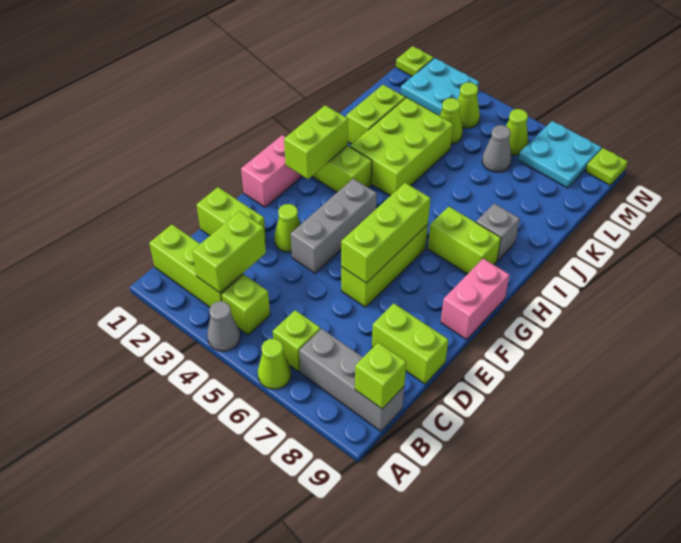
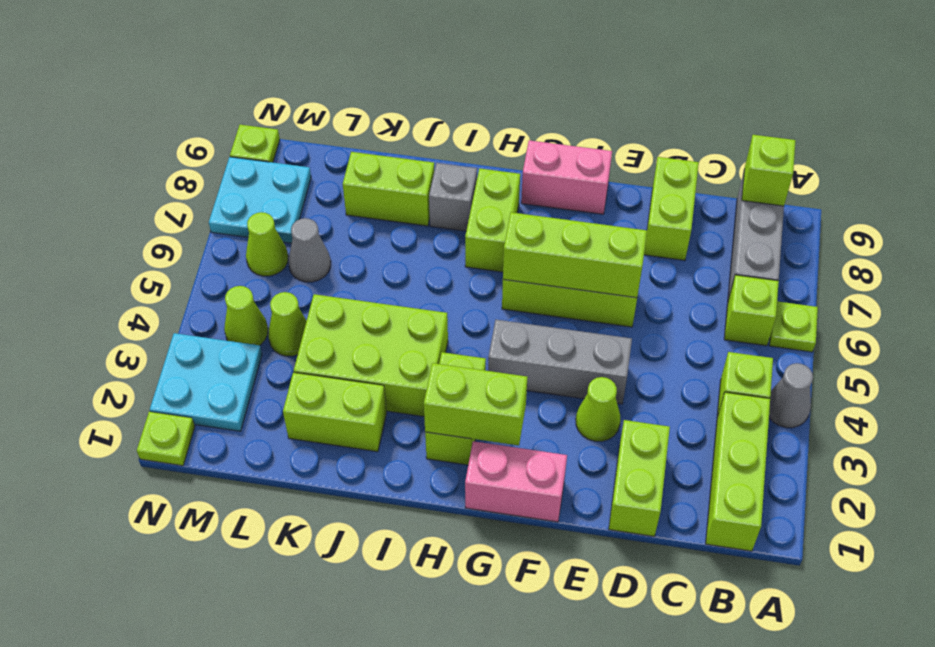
lime cone A6 level 1 -> lime plate A6 level 1
lime brick B3:C3 level 2 -> lime brick J8:K8 level 1

